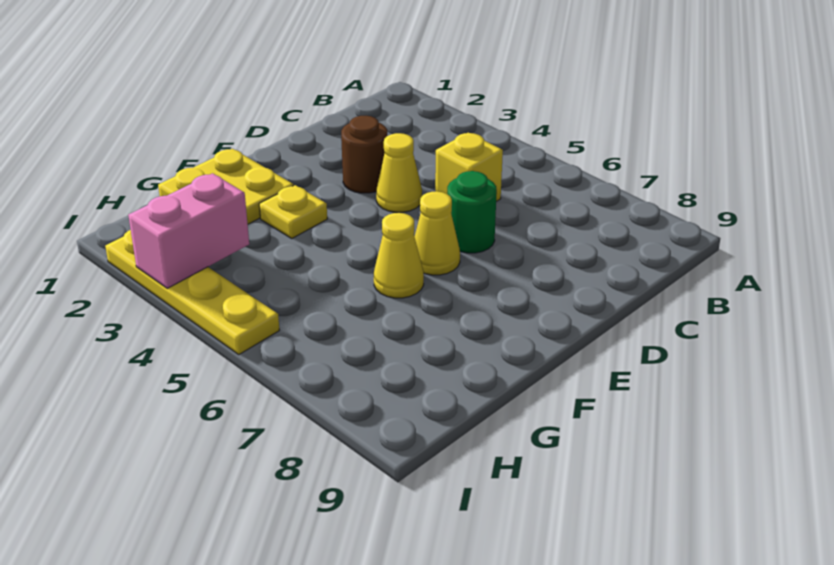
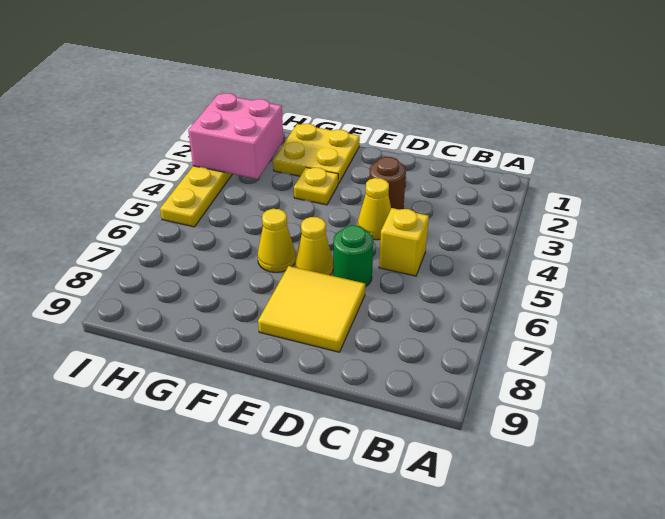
none -> yellow tile D7:E8 level 1
pink brick H3:I3 level 2 -> pink brick H2:I3 level 2

